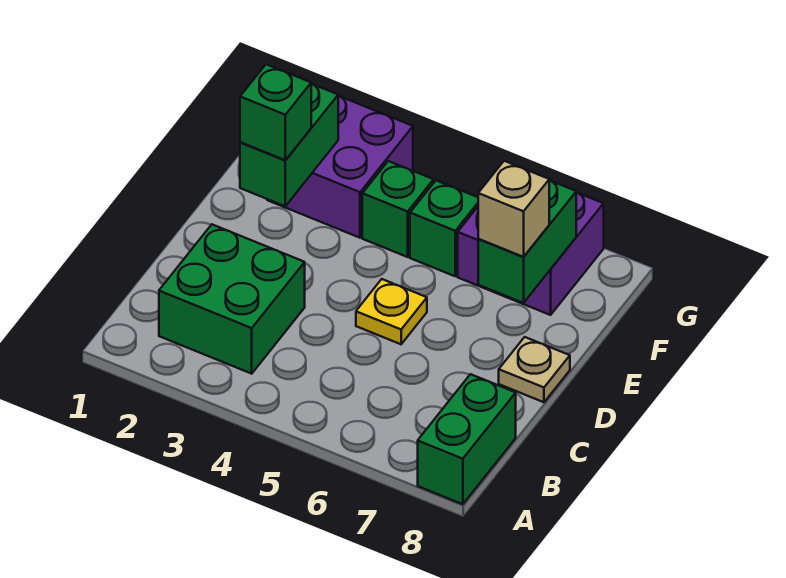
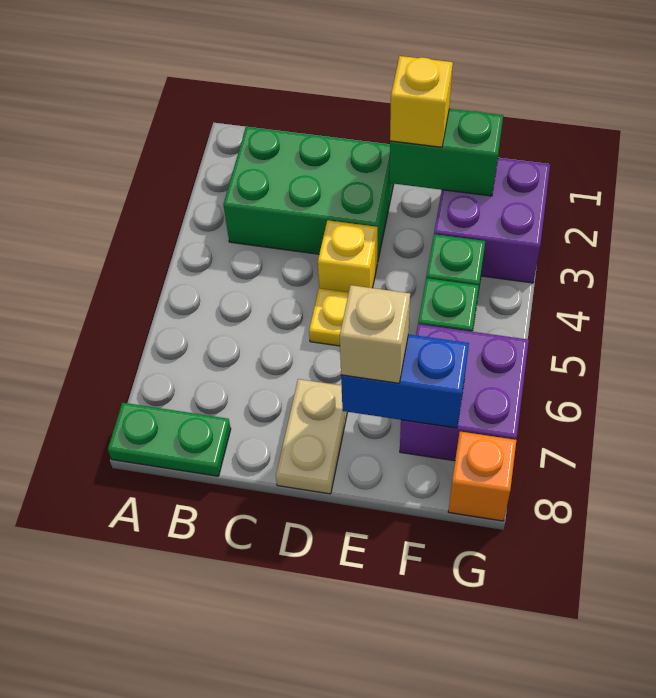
green brick A8:B8 level 1 -> green plate A8:B8 level 1
green brick B2:C3 level 1 -> green brick B2:D3 level 1
none -> yellow brick D4 level 1
tan plate D8 level 1 -> tan plate D7:D8 level 1
green brick E2 level 3 -> yellow brick E2 level 3
green brick E7:F7 level 2 -> blue brick E7:F7 level 2
none -> orange brick G8 level 1

